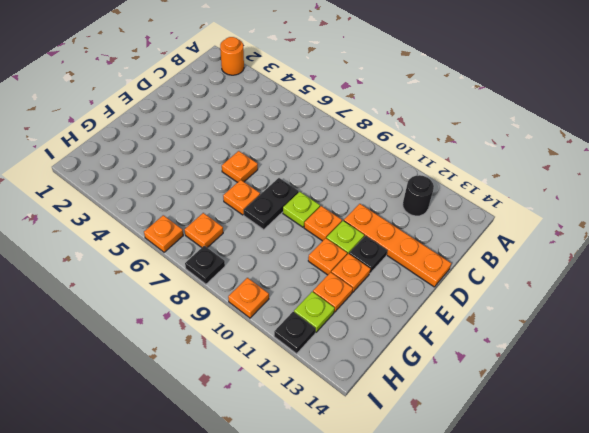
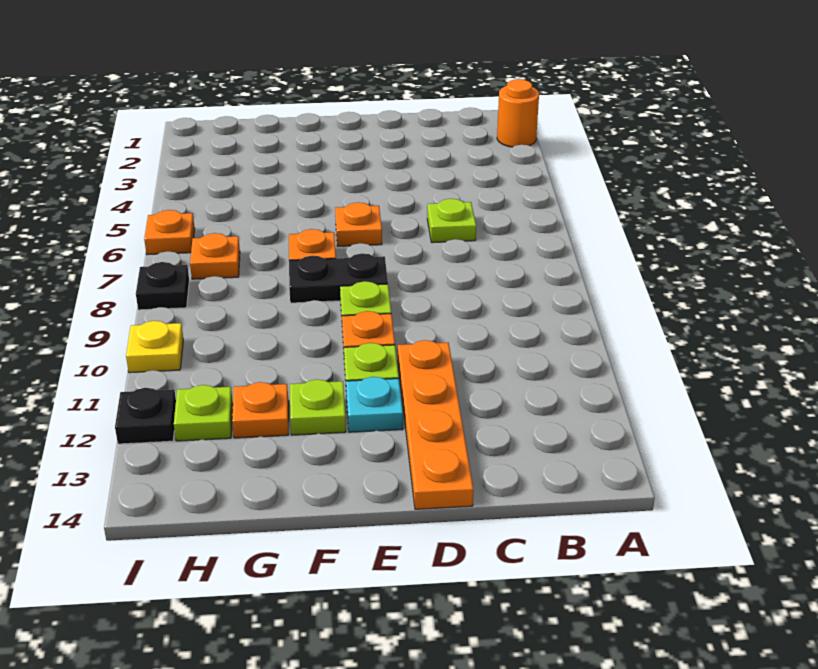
black round brick B12 level 1 -> none
none -> lime plate C6 level 1
black plate E12 level 1 -> cyan plate E12 level 1
orange plate F11 level 1 -> none
orange plate F12 level 1 -> lime plate F12 level 1
orange plate I10 level 1 -> yellow plate I10 level 1

